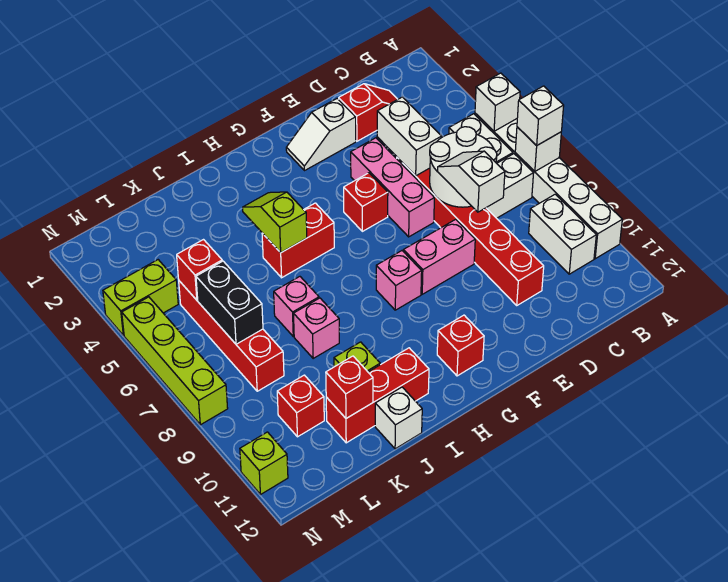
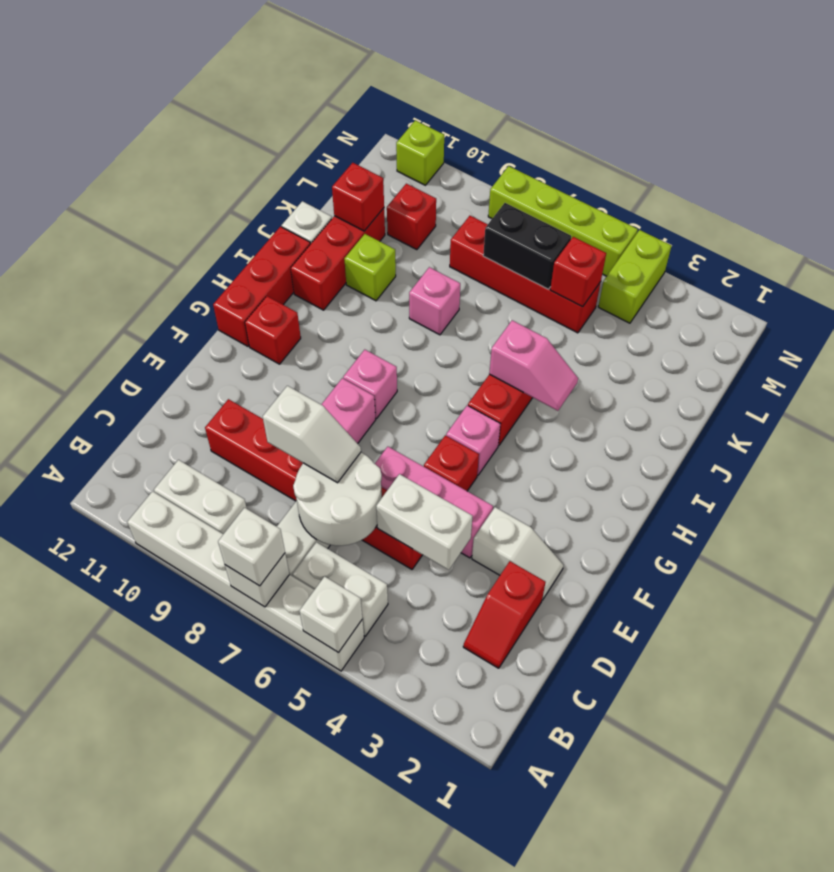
white slope E2:F2 level 1 top E -> white slope E2:E3 level 1 top 3
none -> red brick G12:I12 level 1
lime slope I4:I5 level 2 top 5 -> pink slope I4:I5 level 2 top 5
pink brick J7 level 1 -> pink brick G5 level 1

